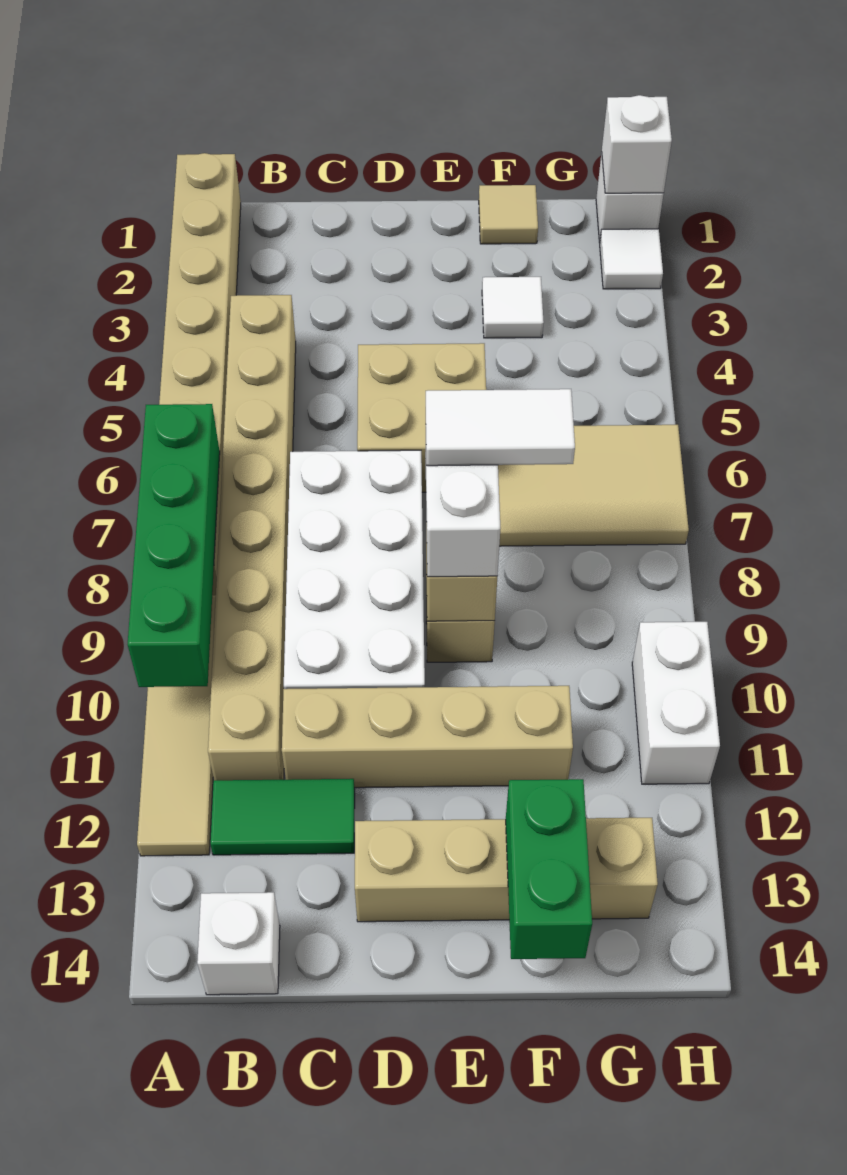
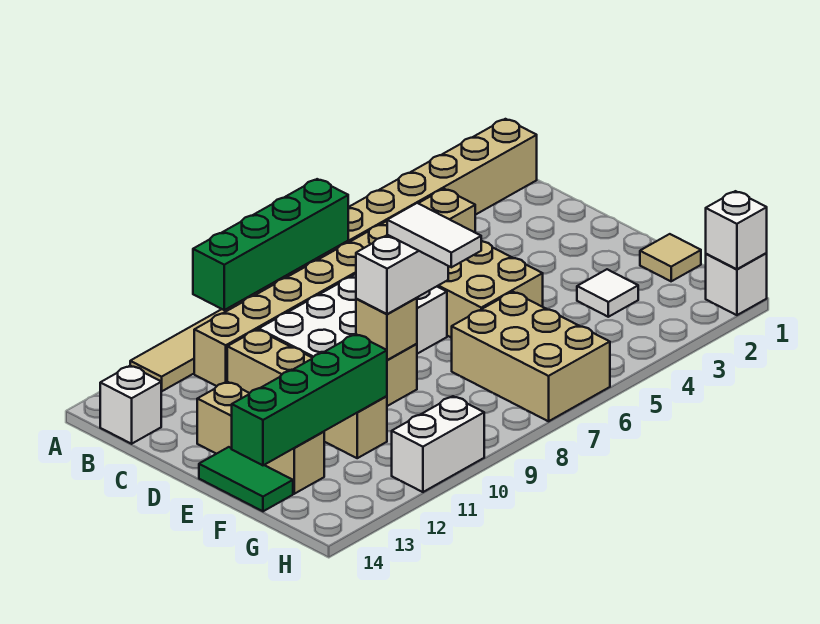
green tile B12:C12 level 1 -> green tile E14:F14 level 1
tan brick D13:G13 level 1 -> tan brick D13:F13 level 1
tan tile F6:H7 level 1 -> tan brick F6:H7 level 1
green brick F13:F14 level 2 -> green brick F11:F14 level 2
white tile H2 level 1 -> none

